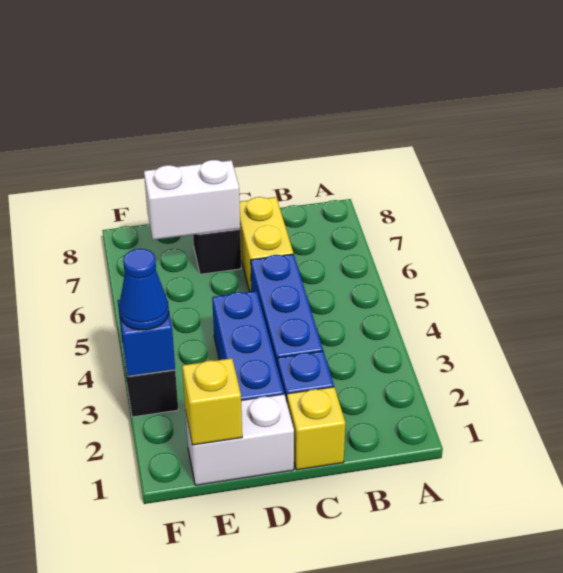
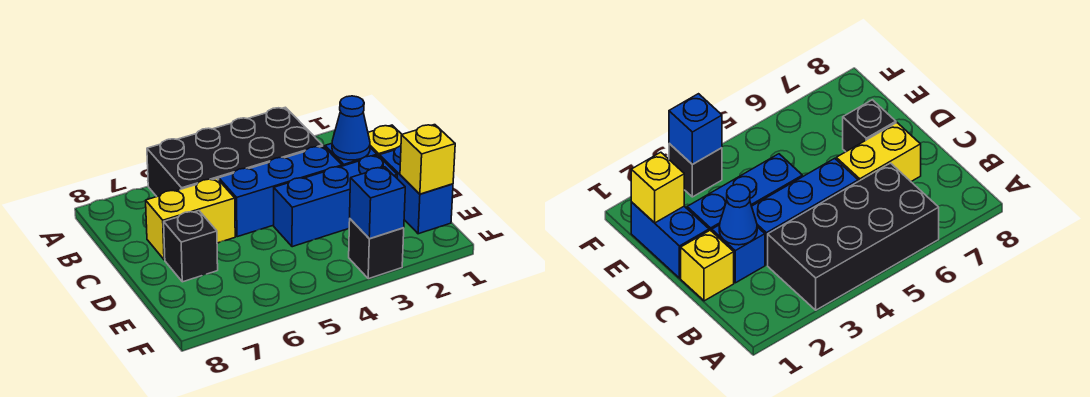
none -> black brick A3:B6 level 1
white brick D1:E1 level 1 -> blue brick D1:E1 level 1
white brick D7:E7 level 2 -> none
blue cone F3 level 3 -> blue cone C2 level 2

